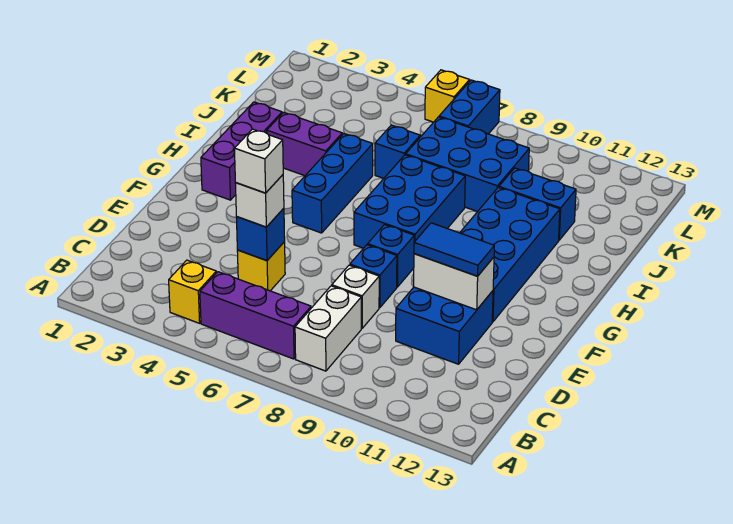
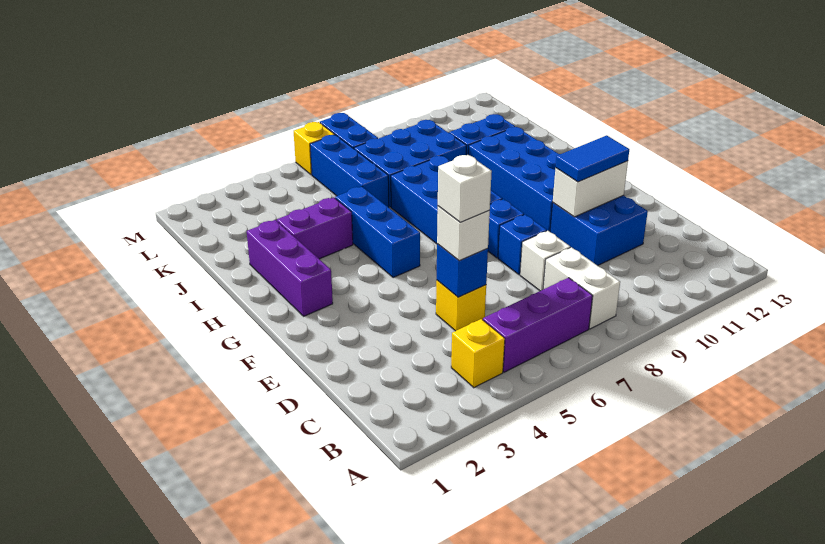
blue brick J6 level 1 -> blue brick J6:L6 level 1

